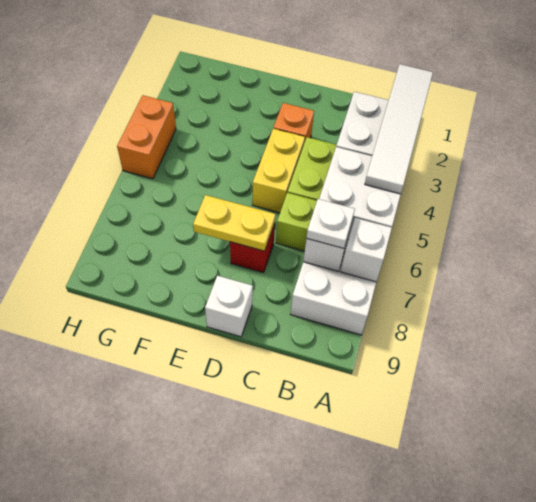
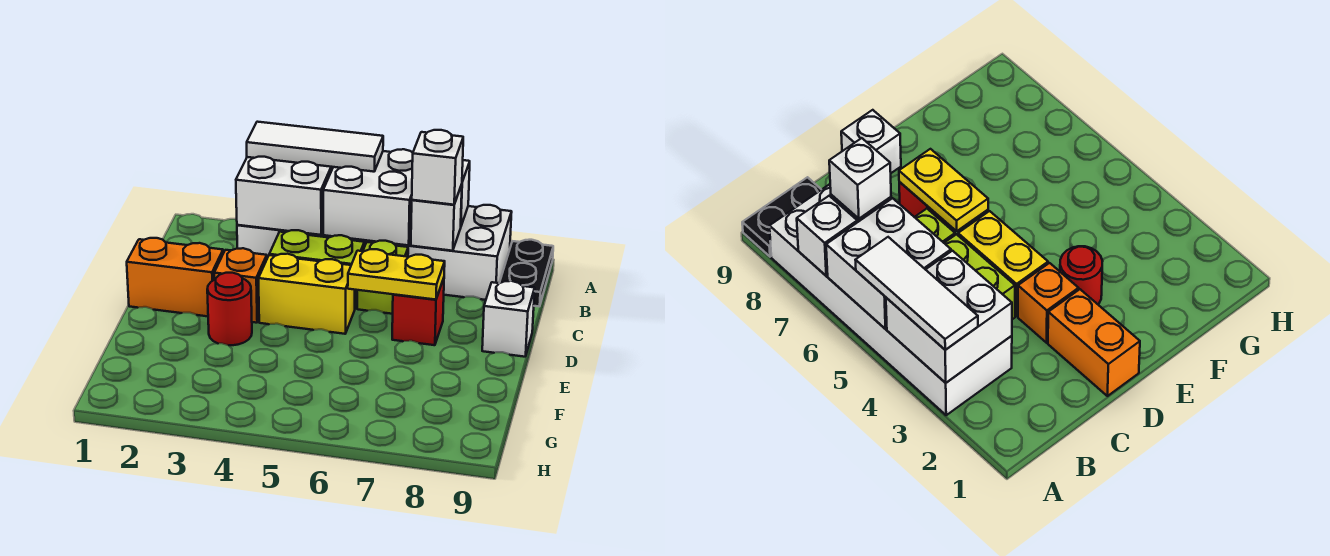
white tile A2:A5 level 3 -> white tile A3:A5 level 3
none -> black plate A9:B9 level 1
white plate B7 level 3 -> white brick B7 level 3
yellow plate D7:E7 level 2 -> yellow plate D6:D7 level 2
none -> red round brick E3 level 1
orange brick H4:H5 level 1 -> orange brick D1:D2 level 1

